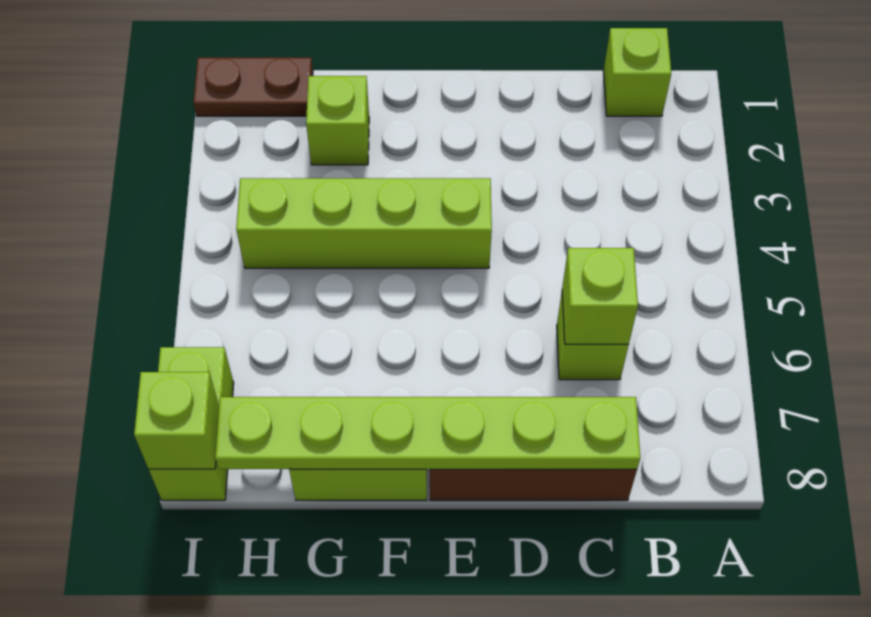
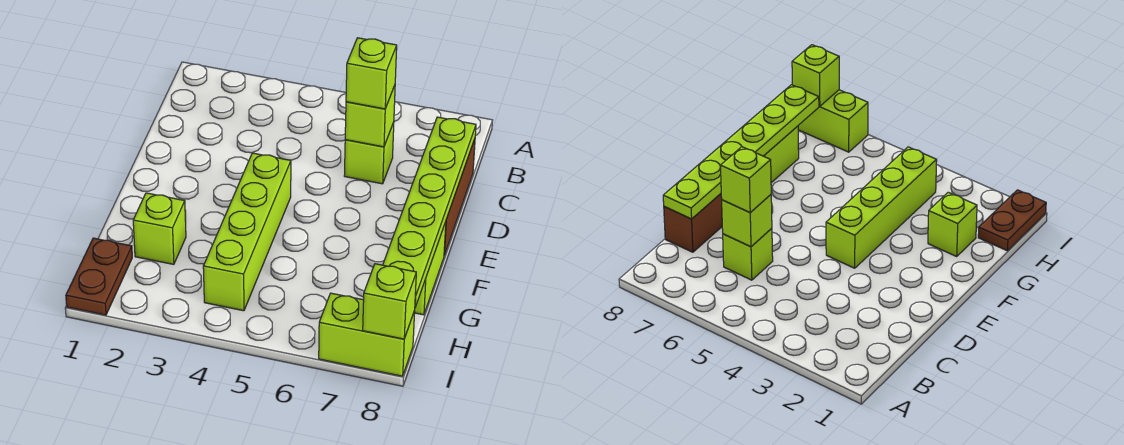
lime brick B1 level 1 -> lime brick C6 level 3

